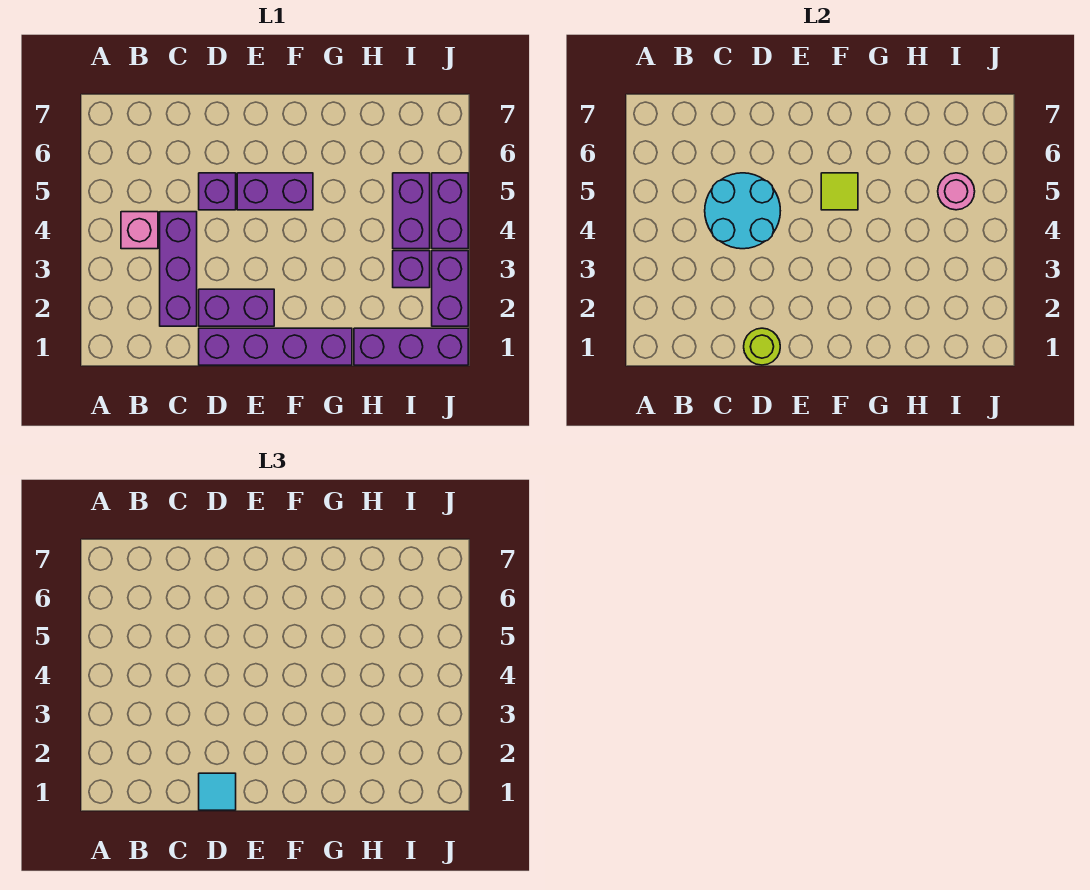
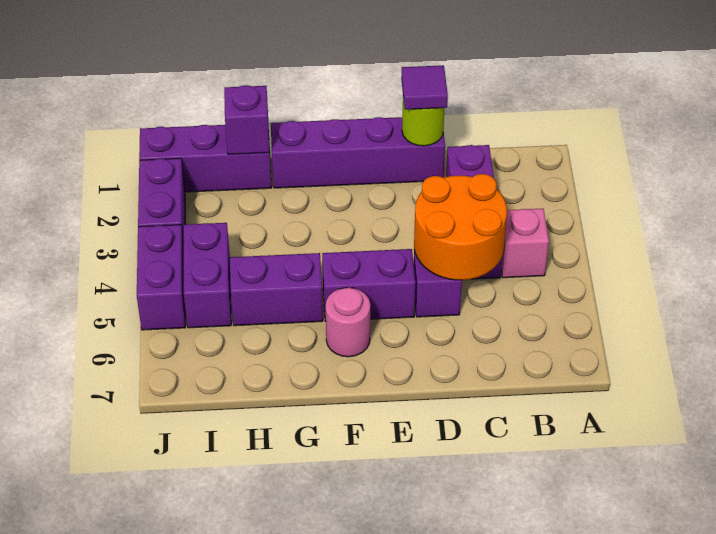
cyan round brick C4:D5 level 2 -> orange round brick C4:D5 level 2
cyan tile D1 level 3 -> purple tile D1 level 3
purple brick D2:E2 level 1 -> purple brick G5:H5 level 1
lime tile F5 level 2 -> none
purple brick I3 level 1 -> purple brick H1 level 2
pink round brick I5 level 2 -> pink round brick F6 level 1

